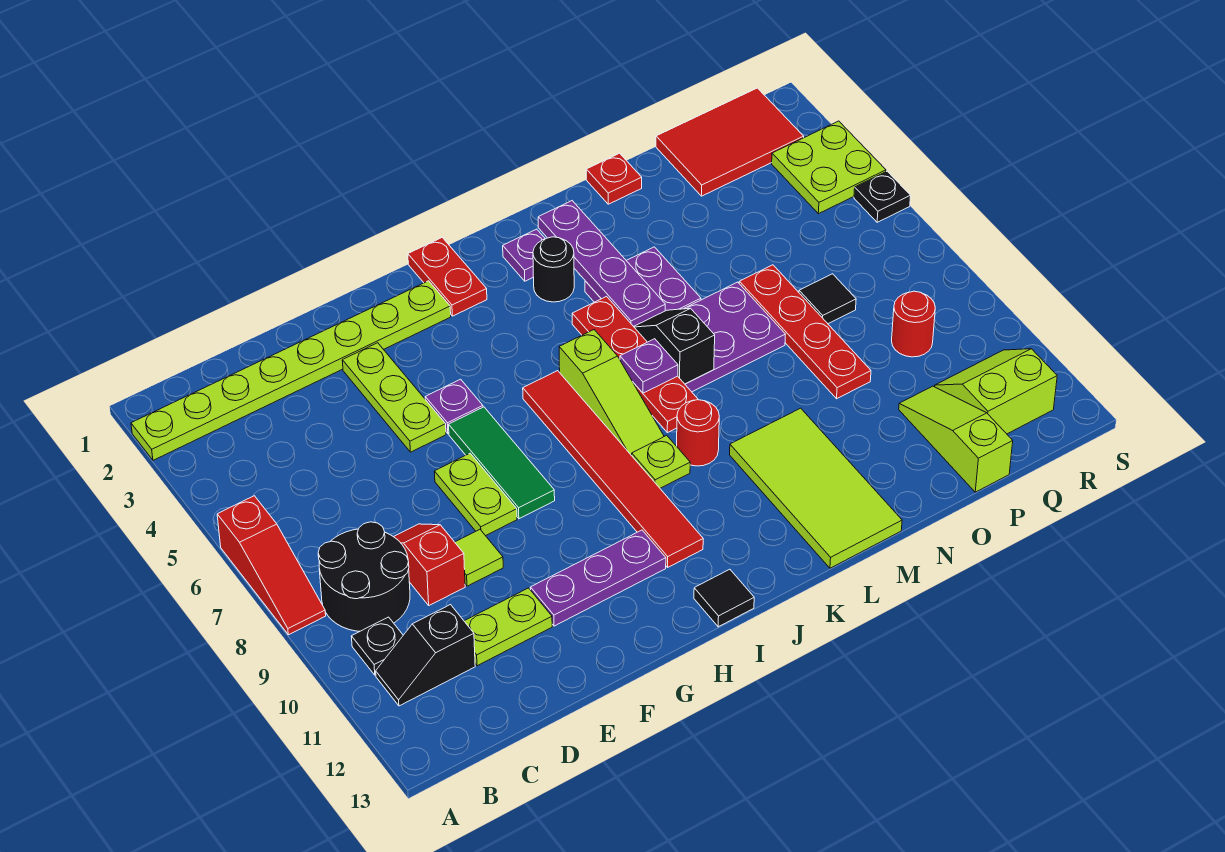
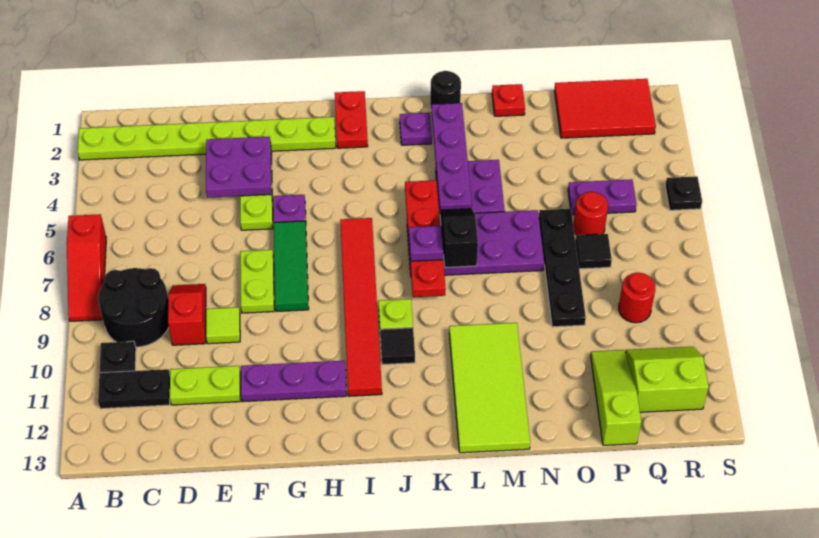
black slope B11:C11 level 1 top C -> black plate B11:C11 level 1
none -> purple plate E3:F4 level 2
black tile I13 level 1 -> black tile J10 level 1
lime slope J6:J8 level 1 top 6 -> none
black round brick K3 level 1 -> black round brick L1 level 1
red round brick K9 level 1 -> red round brick P6 level 1
red plate O6:O9 level 1 -> black plate O6:O9 level 1
none -> purple plate P5:Q5 level 1
lime plate R3:S4 level 1 -> none

